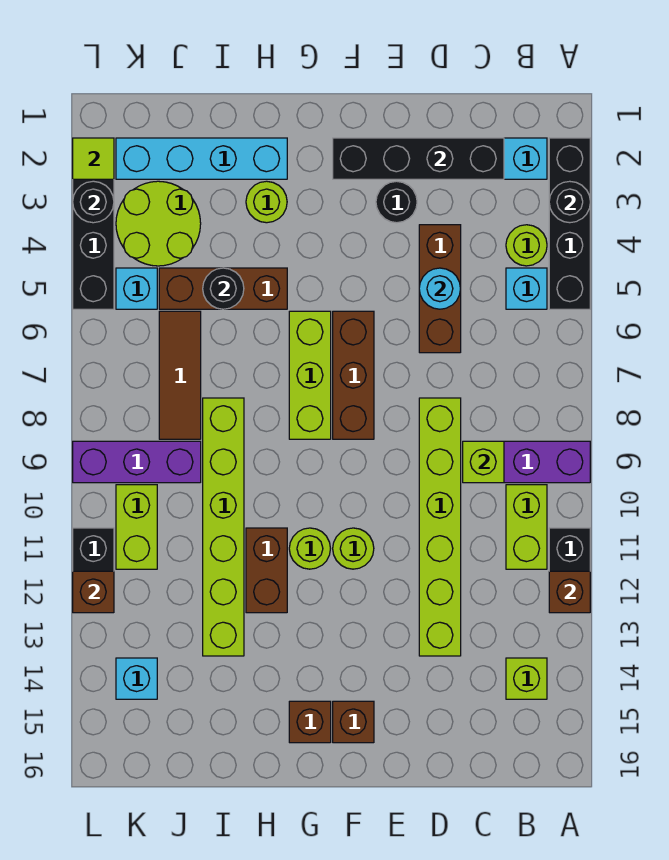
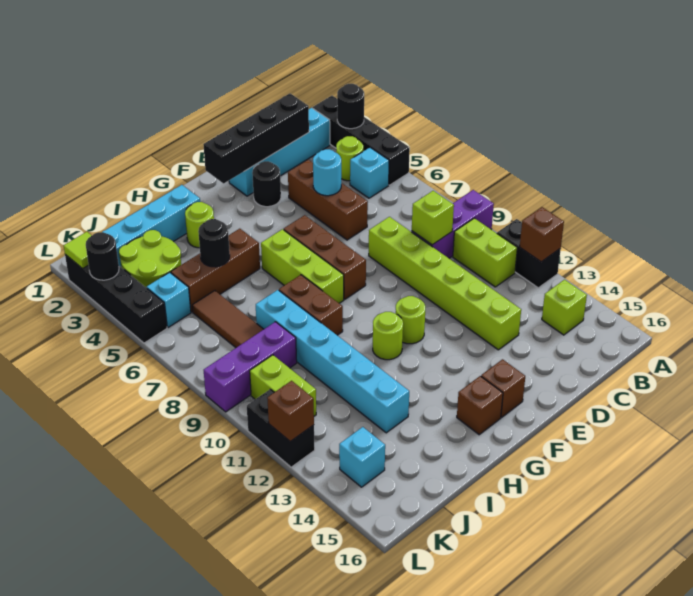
brown brick H11:H12 level 1 -> brown brick H8:H9 level 1
lime brick I8:I13 level 1 -> cyan brick I8:I13 level 1

